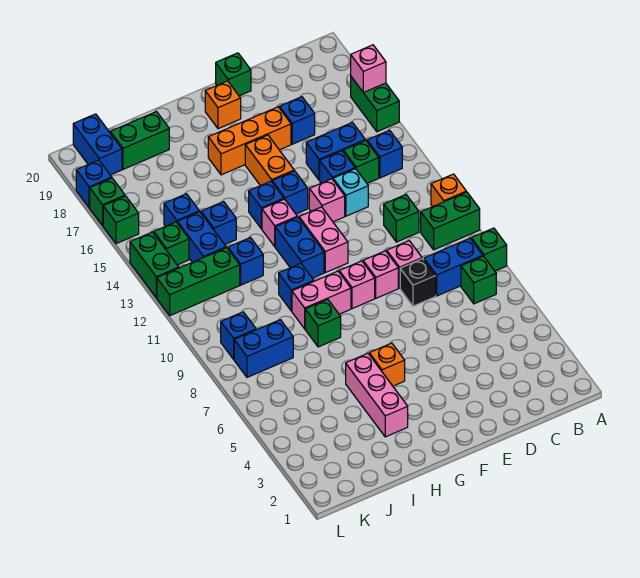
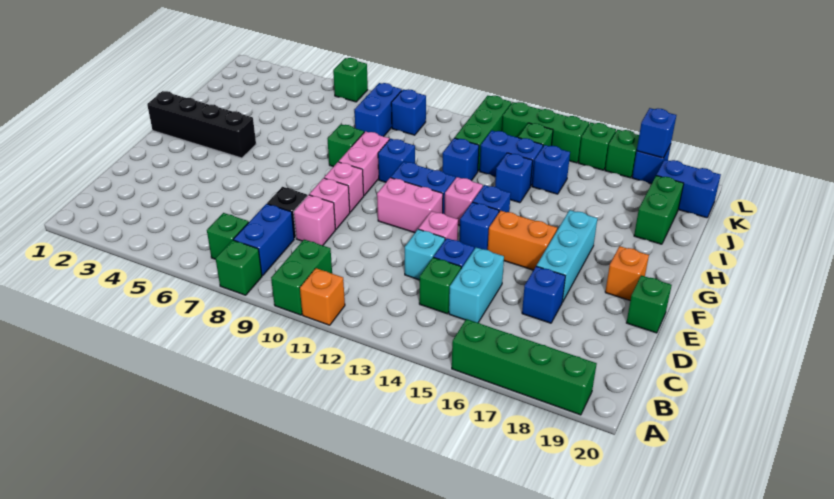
green brick A16:A17 level 1 -> green brick A16:A19 level 1
pink brick A17 level 2 -> none
blue brick B14 level 1 -> blue brick L18 level 2
green brick C11 level 1 -> green brick L6 level 1
blue brick C15:D15 level 1 -> cyan brick C15:D15 level 1
orange brick E17:G17 level 1 -> cyan brick E17:G17 level 1
none -> black brick G1:G4 level 1
orange brick G5 level 1 -> none
pink brick H3:H5 level 1 -> none
green brick L13:L14 level 1 -> green brick L13:L15 level 1

